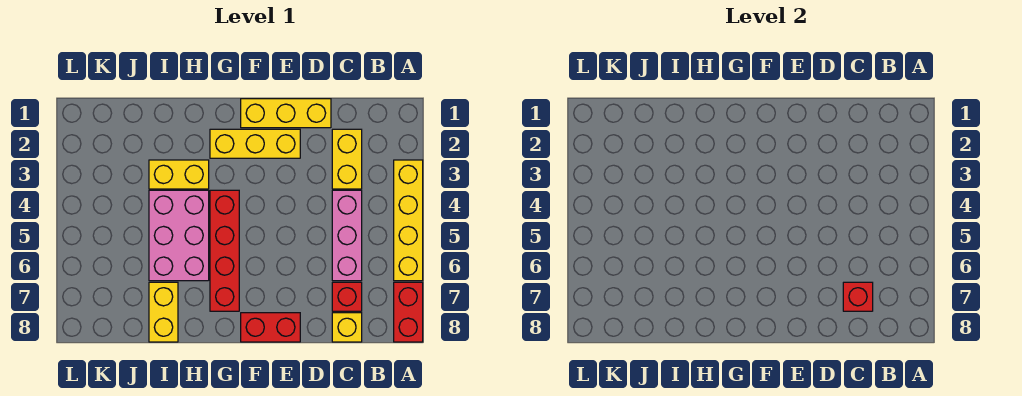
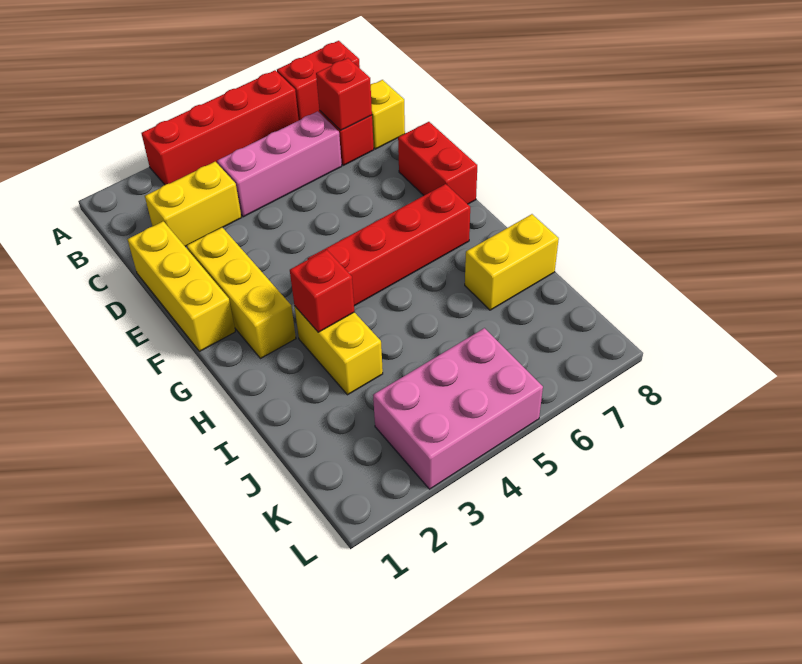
yellow brick A3:A6 level 1 -> red brick A3:A6 level 1
none -> red brick H3 level 2
pink brick H4:I6 level 1 -> pink brick K3:L5 level 1

